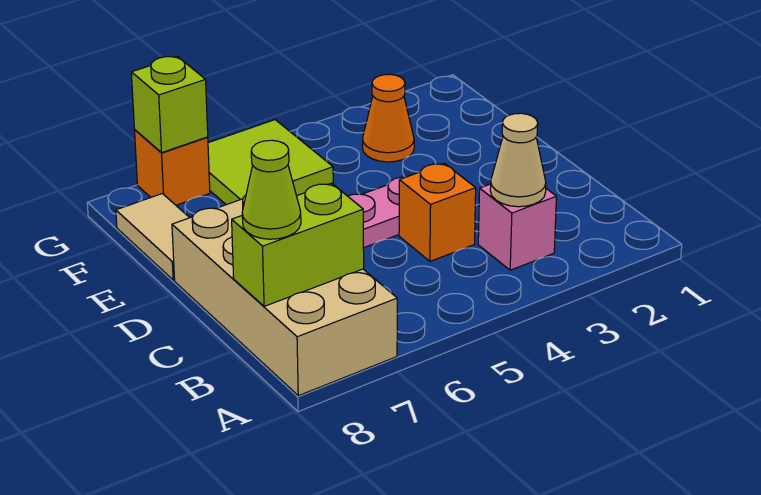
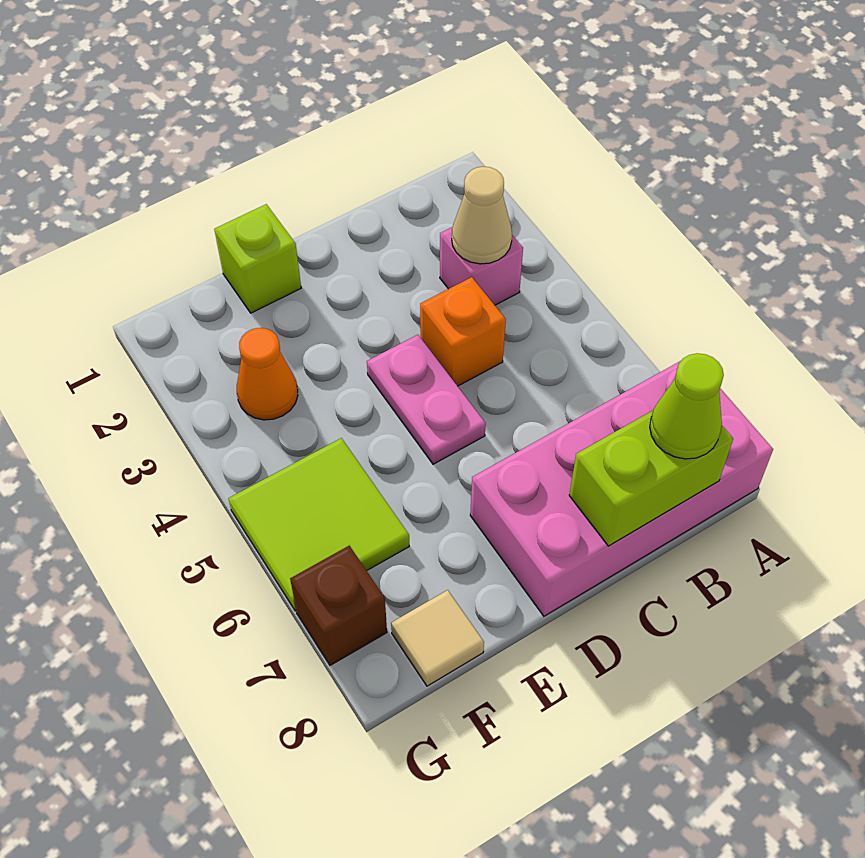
tan brick A7:D8 level 1 -> pink brick A7:D8 level 1
lime brick B7:B8 level 2 -> lime brick B8:C8 level 2
tan tile E8:F8 level 1 -> tan tile F8 level 1
orange brick G7 level 1 -> brown brick G7 level 1
lime brick G7 level 2 -> lime brick E1 level 1

